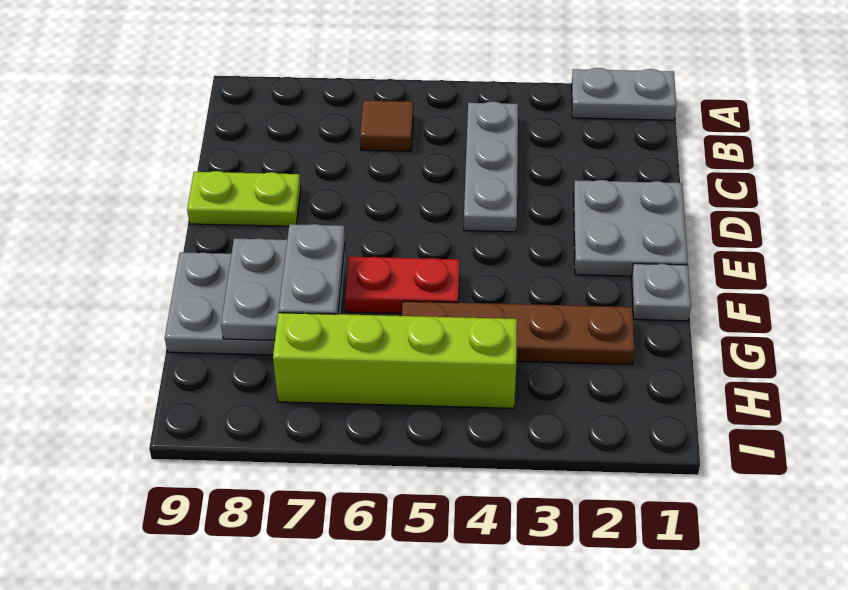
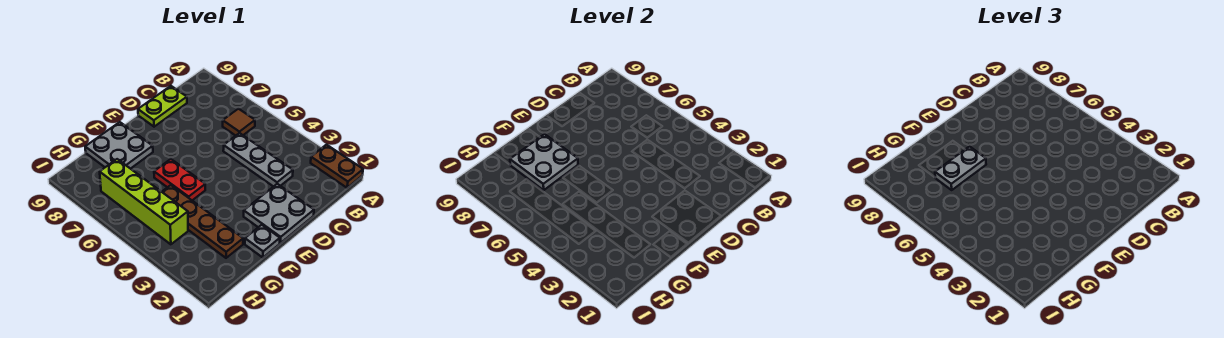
grey plate A1:A2 level 1 -> brown plate A1:A2 level 1
grey plate B4:D4 level 1 -> grey plate C3:C5 level 1
lime plate D8:D9 level 1 -> lime plate C9:D9 level 1

